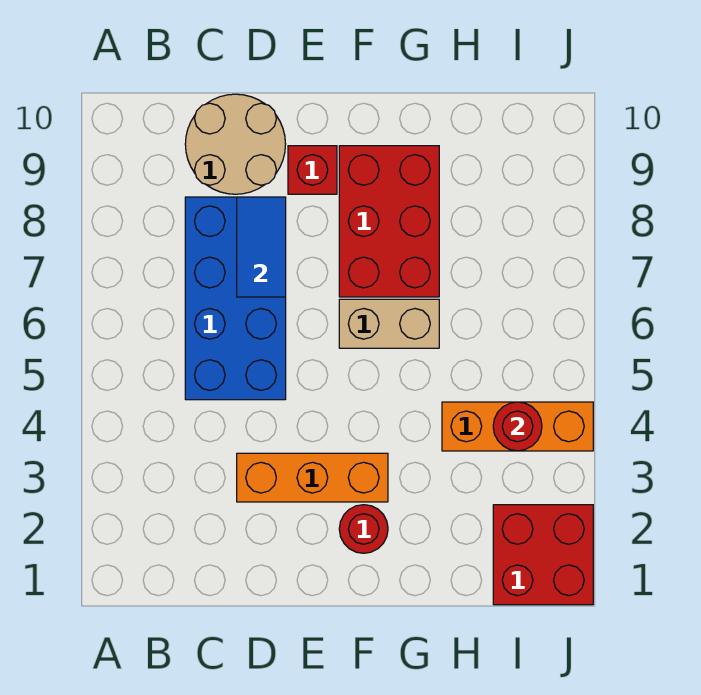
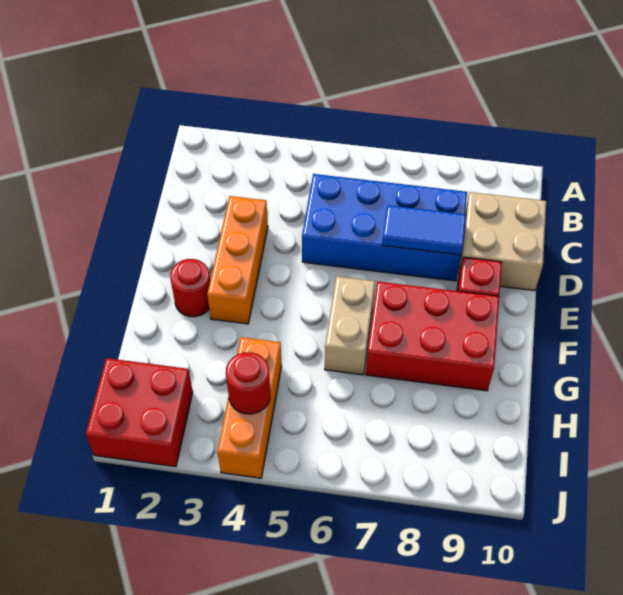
tan round brick C9:D10 level 1 -> tan brick C9:D10 level 1

